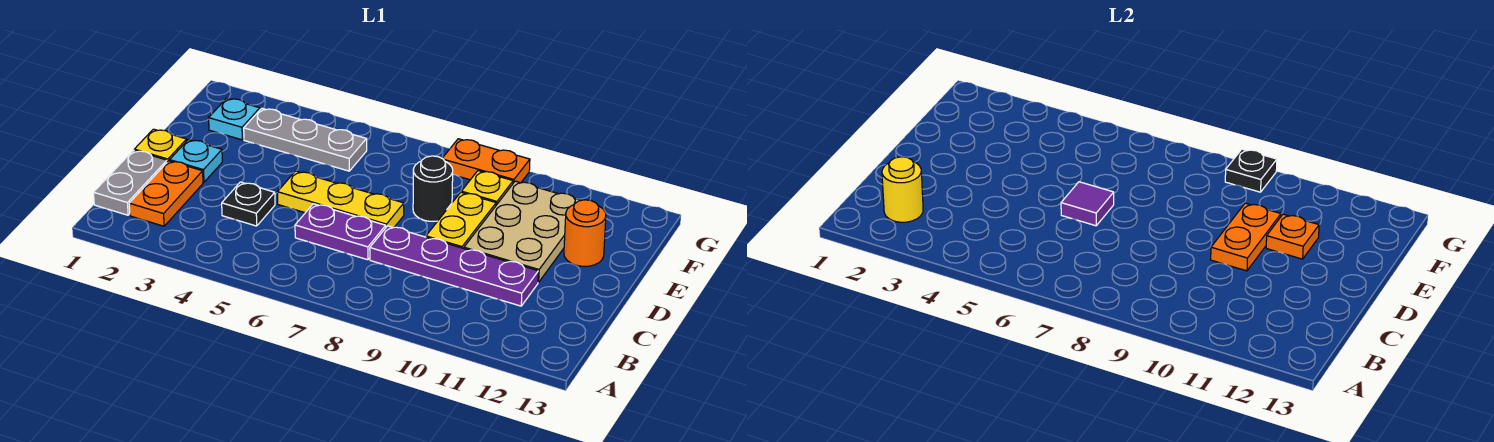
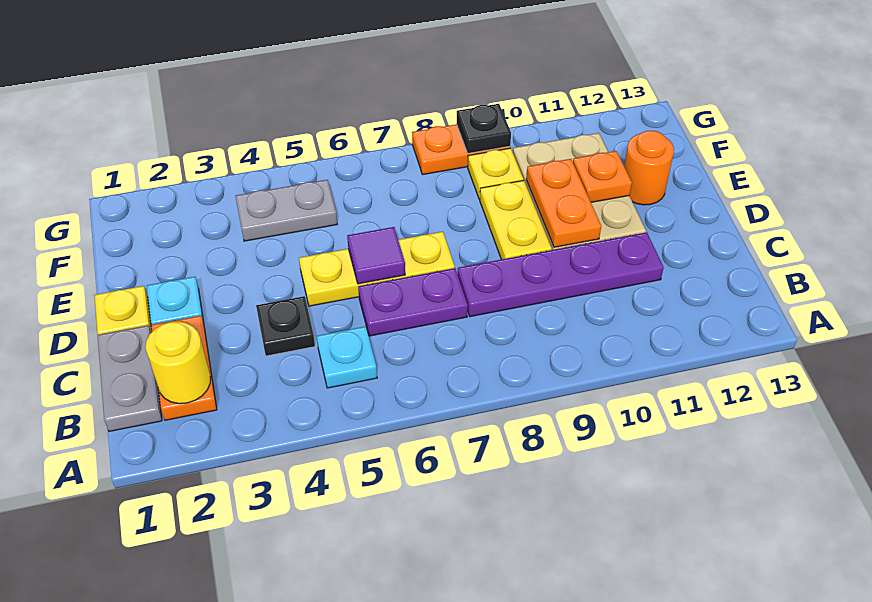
black round brick E8 level 1 -> none
cyan plate F2 level 1 -> cyan plate B5 level 1
grey plate F3:F5 level 1 -> grey plate F4:F5 level 1

